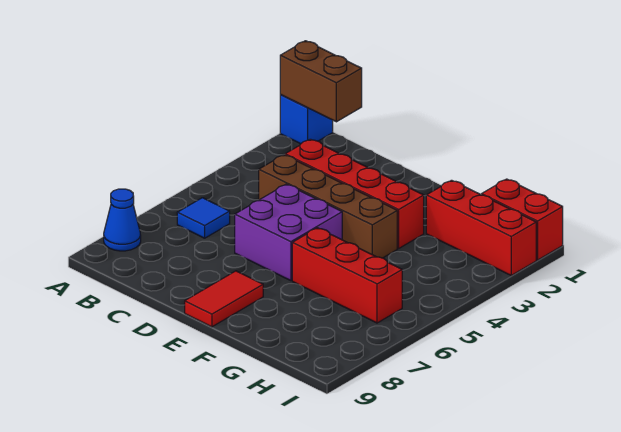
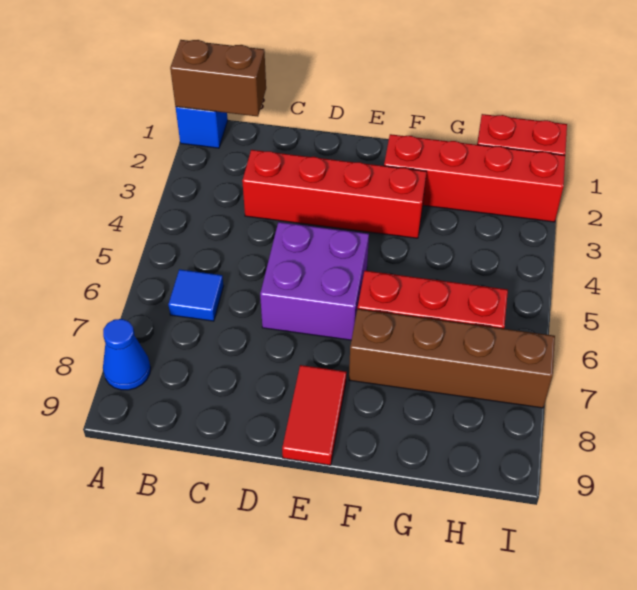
brown brick C4:F4 level 1 -> brown brick F7:I7 level 1
red brick G2:I2 level 1 -> red brick F2:I2 level 1

